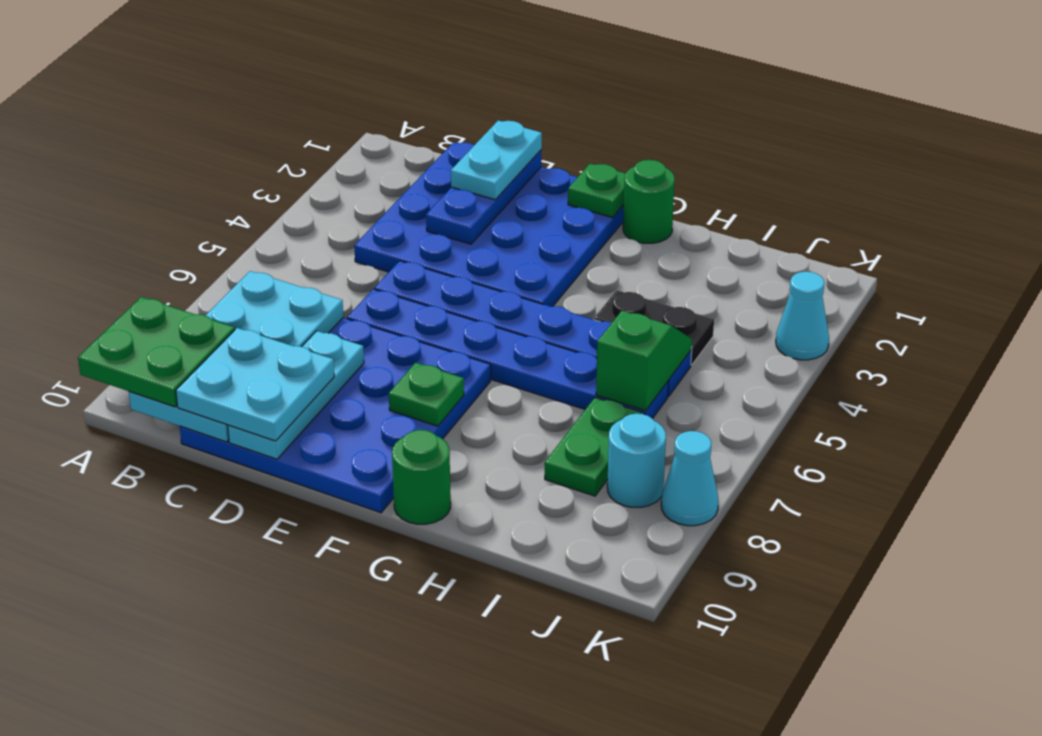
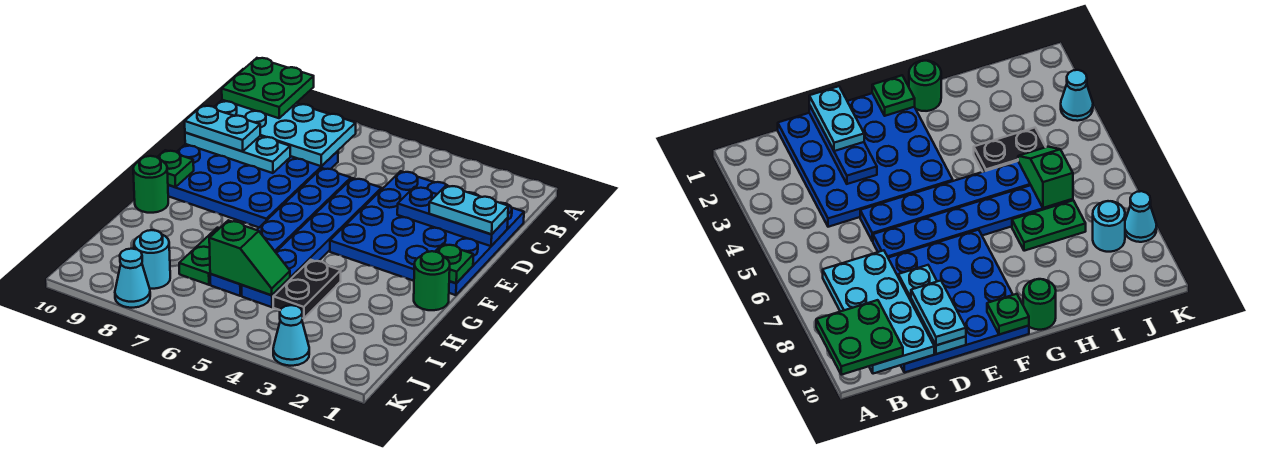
cyan plate C9:D10 level 3 -> cyan plate D9:D10 level 3
green plate F8 level 2 -> green plate F10 level 2
green plate I7:I8 level 1 -> green plate H7:I7 level 1

